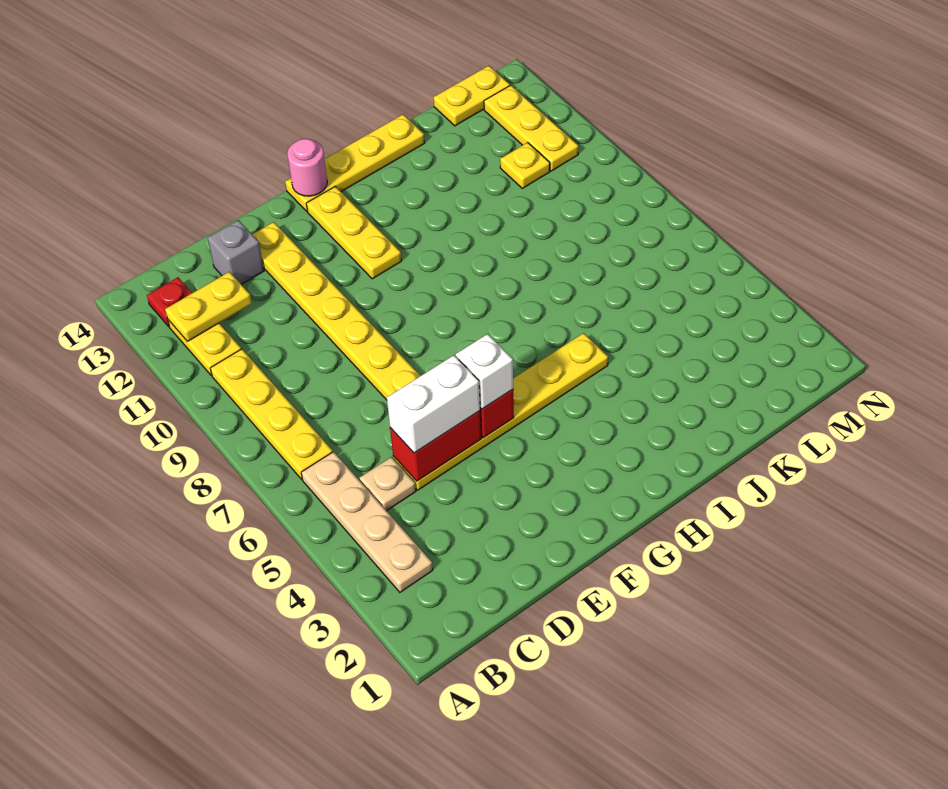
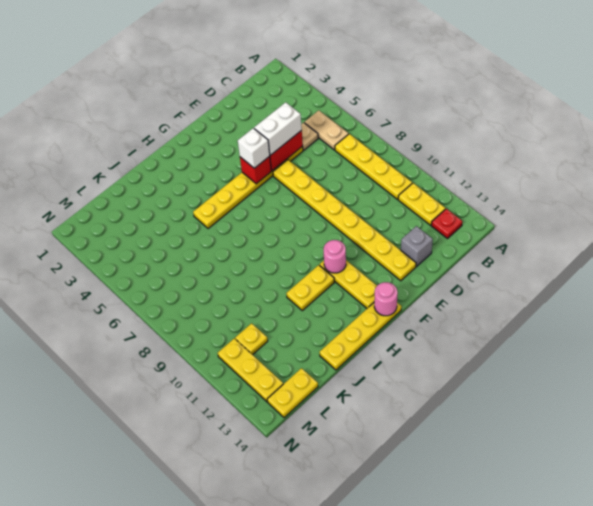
tan plate B3:B6 level 1 -> tan plate B5:B6 level 1
yellow plate B12:C12 level 2 -> yellow plate H11:I11 level 1
none -> pink round brick G11 level 2

